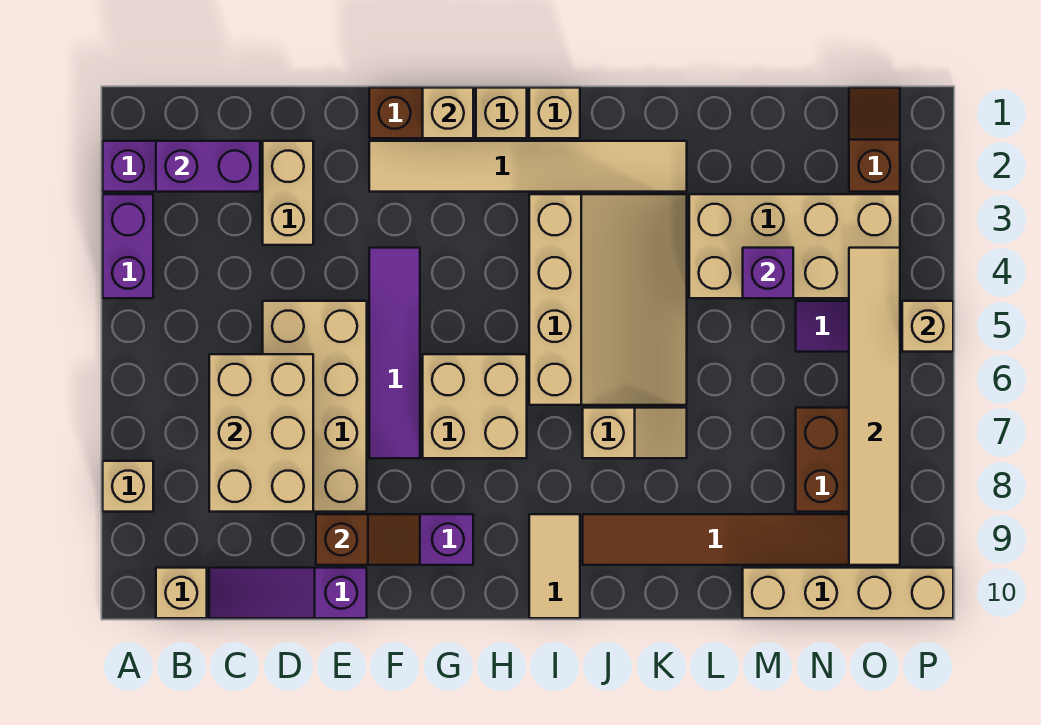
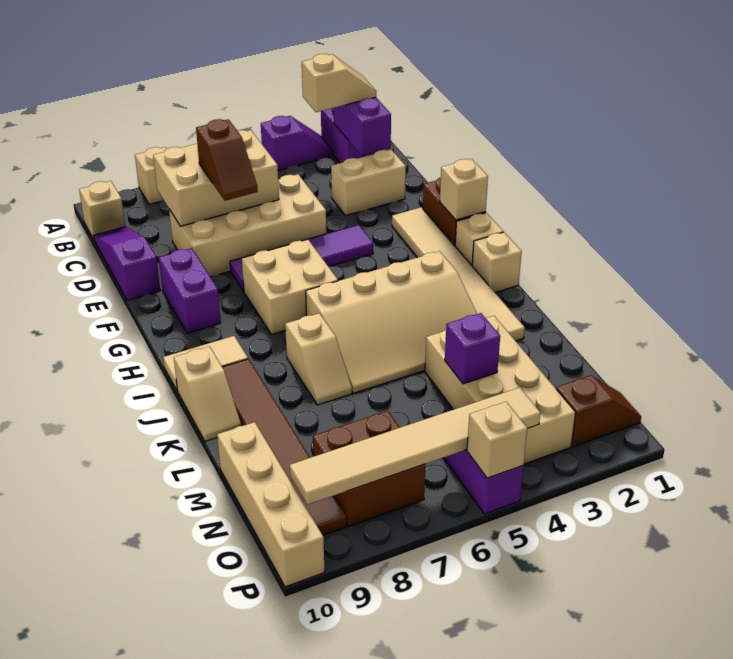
purple brick A3:A4 level 1 -> purple slope A3:A4 level 1 top 4
none -> tan slope B2:B3 level 3 top 3
brown slope E9:F9 level 2 top E -> brown slope D7:E7 level 3 top D
none -> tan slope J10:K10 level 1 top J

